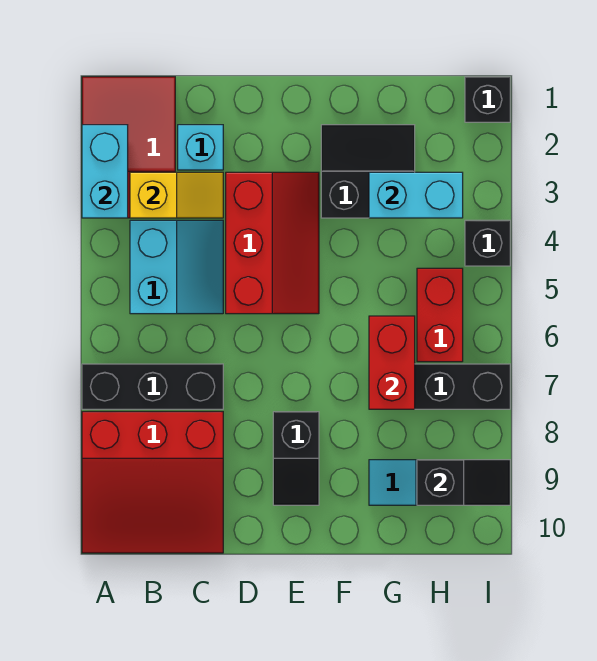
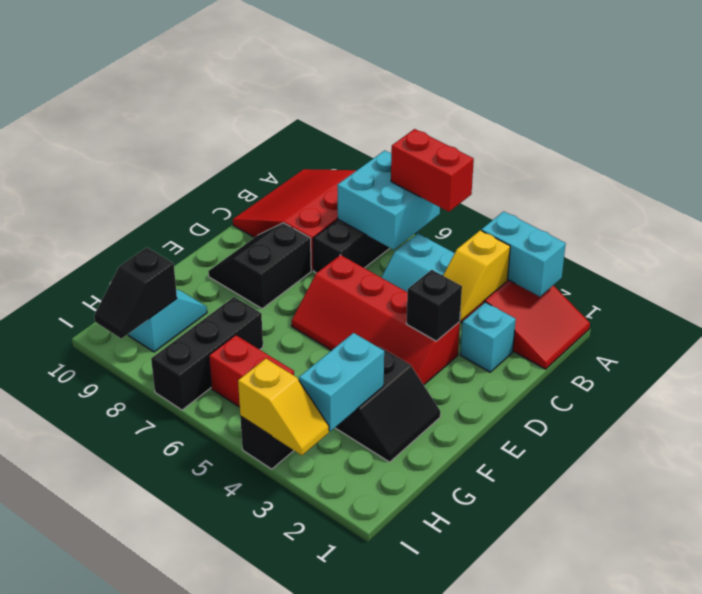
none -> cyan brick A6:B7 level 2
red slope D3:E5 level 1 top D -> red slope D3:E6 level 1 top D
black slope E8:E9 level 1 top 8 -> black slope D8:E9 level 1 top 8
red brick G6:G7 level 2 -> red brick A5:A6 level 3
black brick I1 level 1 -> black brick D3 level 2
none -> yellow slope I3:I4 level 2 top 4

